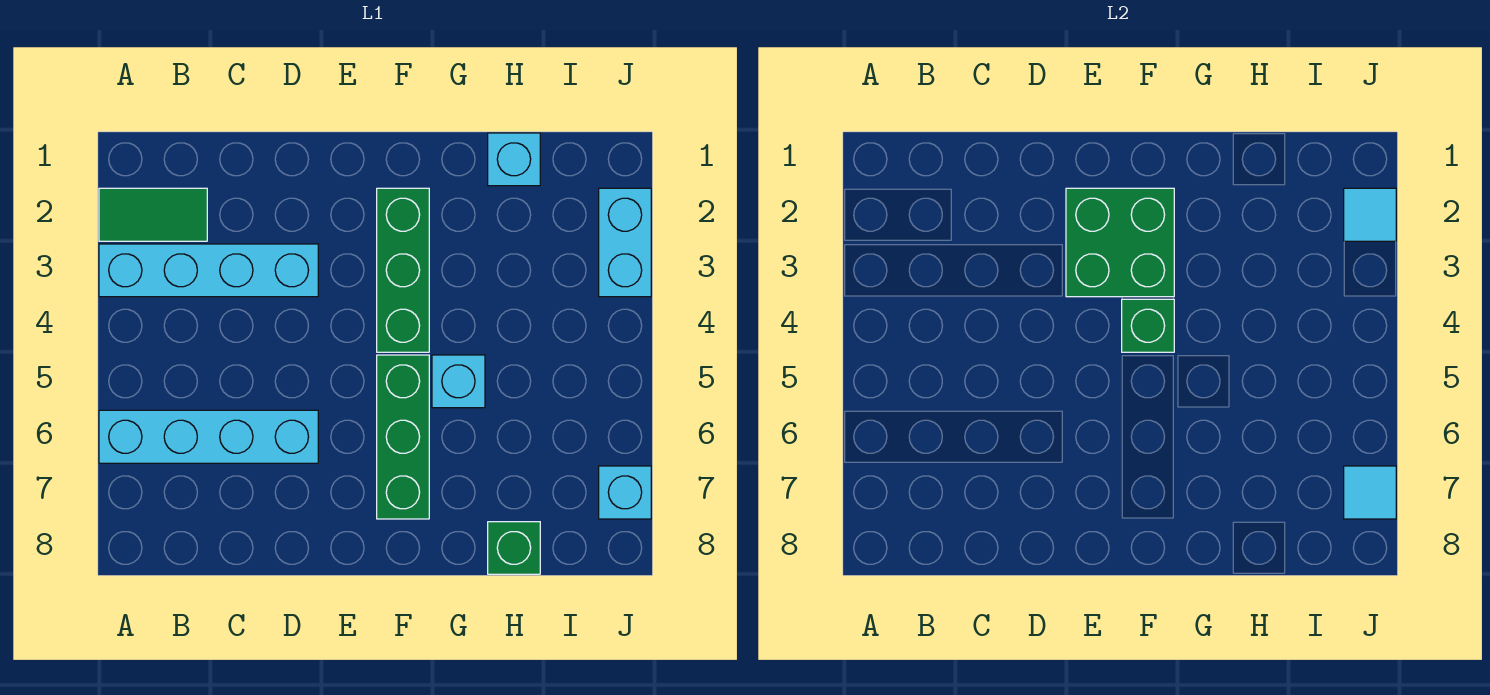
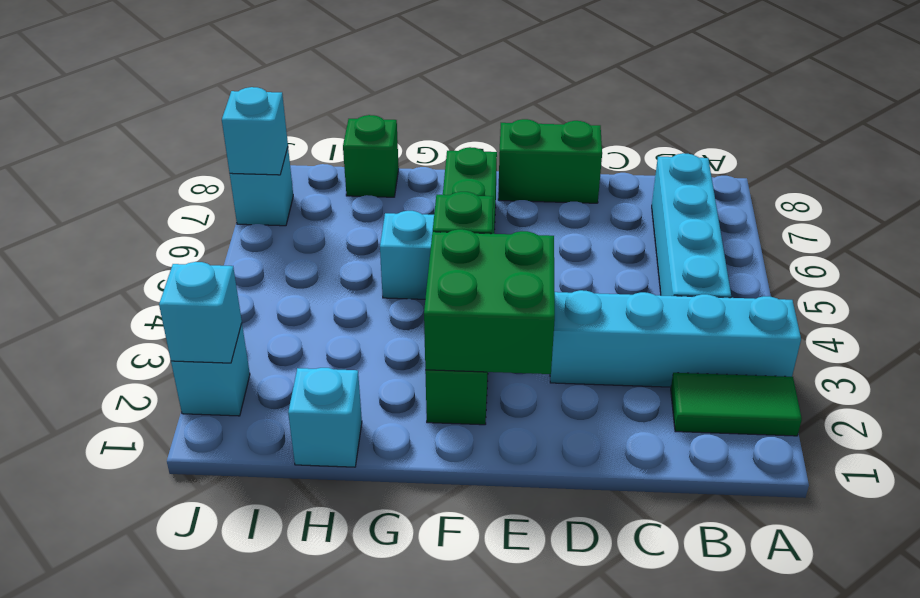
cyan brick A6:D6 level 1 -> cyan brick B4:B7 level 1
none -> green brick D8:E8 level 1
cyan brick J2:J3 level 1 -> cyan brick J2 level 1
cyan tile J2 level 2 -> cyan brick J2 level 2
cyan tile J7 level 2 -> cyan brick J7 level 2

